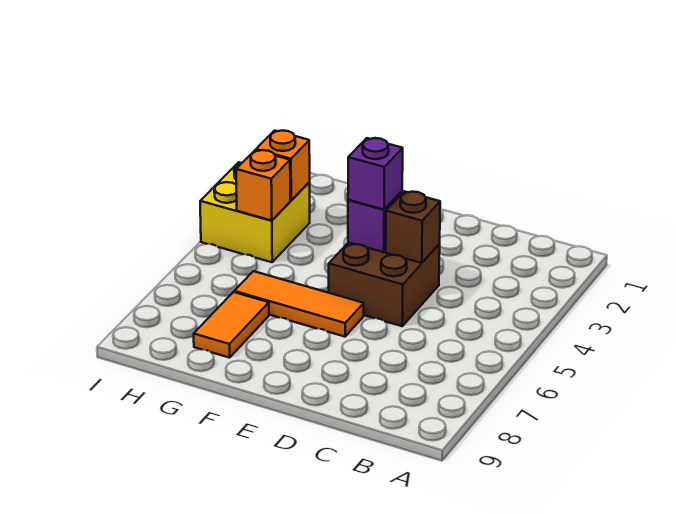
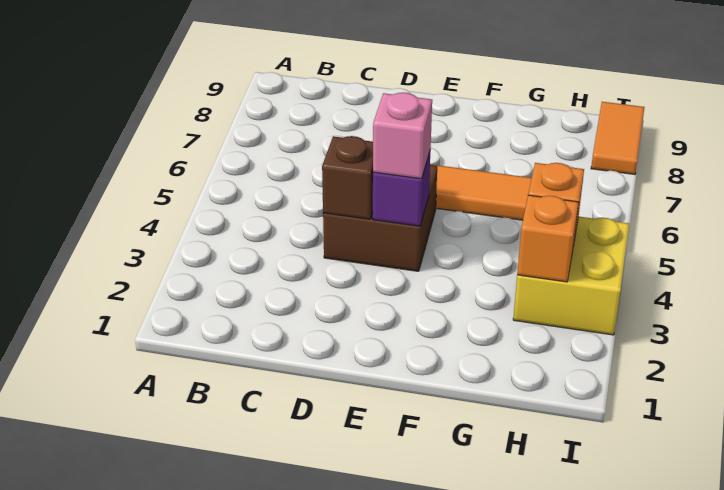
purple brick E4 level 3 -> pink brick E4 level 3
orange tile G7:G8 level 1 -> orange tile I8:I9 level 1

